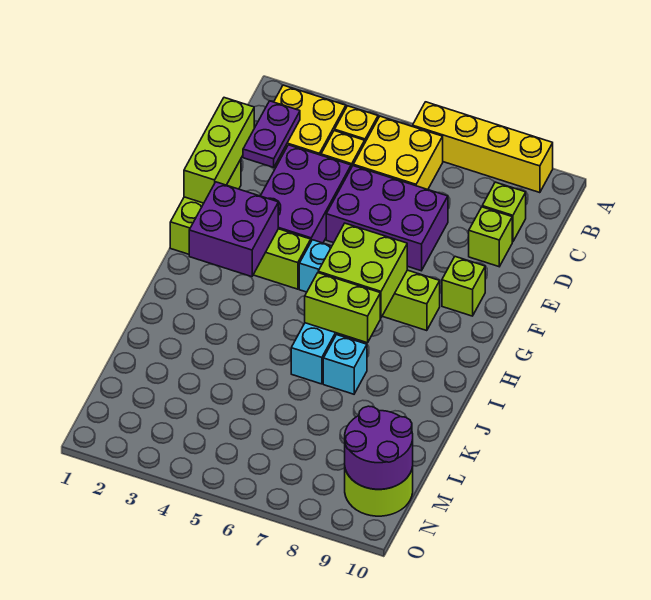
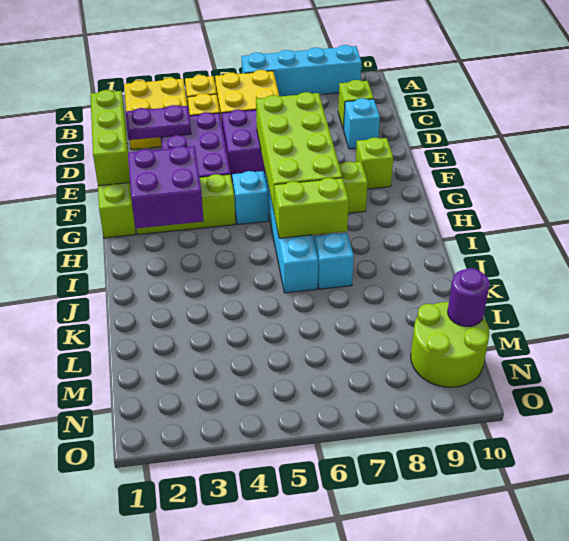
yellow brick A6:A9 level 1 -> cyan brick A6:A9 level 1
purple plate C2:D2 level 2 -> purple plate D2:D3 level 2
lime brick D9 level 1 -> cyan brick D9 level 1
lime brick G6:H7 level 2 -> lime brick E6:H7 level 2
purple round brick M9:N10 level 2 -> purple round brick M10 level 2

